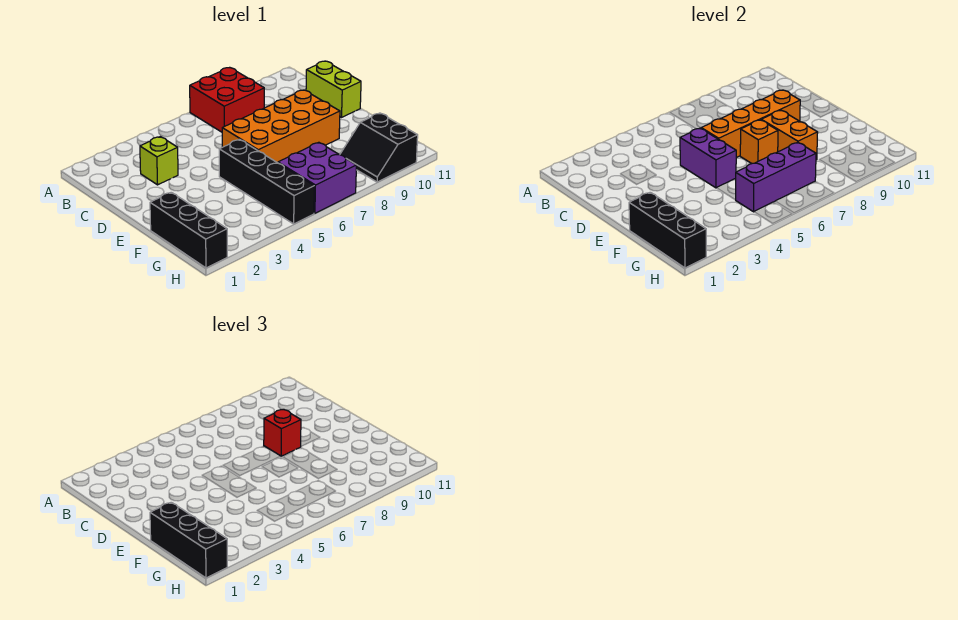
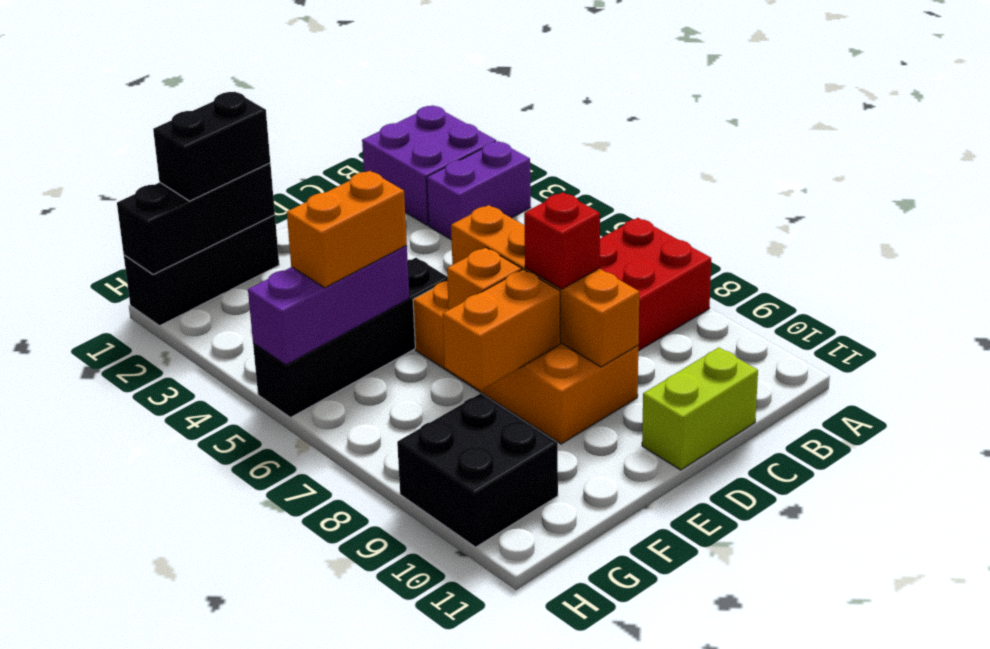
lime brick C3 level 1 -> none
purple brick D5:E5 level 2 -> purple brick A3:B3 level 1
black brick F1:H1 level 3 -> black brick F1:G1 level 3
none -> orange brick F5:G5 level 3
purple brick G5:G7 level 2 -> purple brick F5:H5 level 2
purple brick G6:H7 level 1 -> purple brick A1:B2 level 1
black slope G9:H10 level 1 top 10 -> black brick G9:H10 level 1

